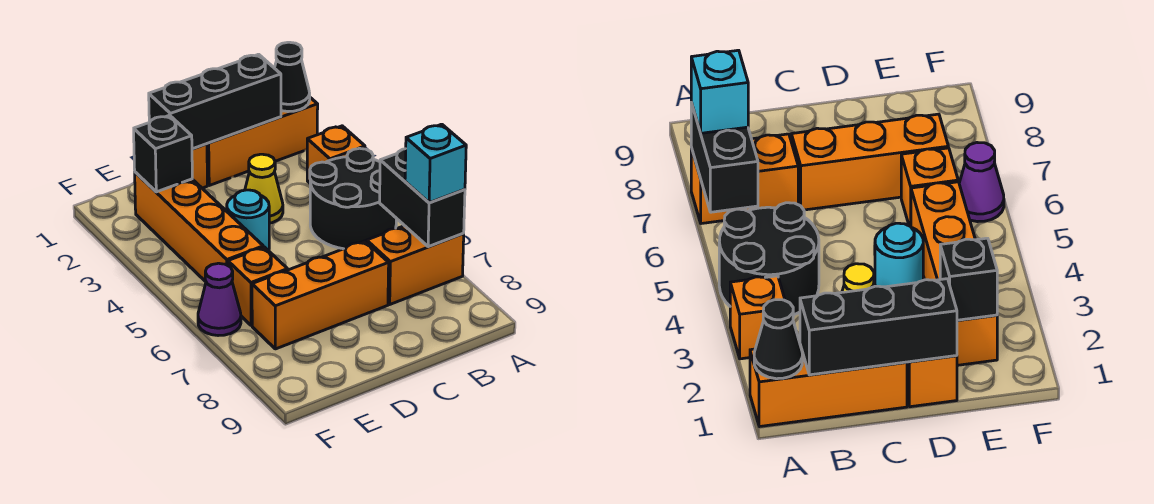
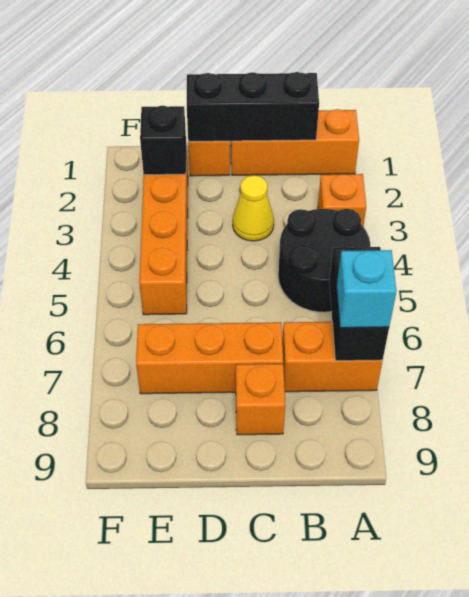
black cone A1 level 2 -> none
cyan round brick D4 level 1 -> none
orange brick E6 level 1 -> orange brick C8 level 1
purple cone F6 level 1 -> none

